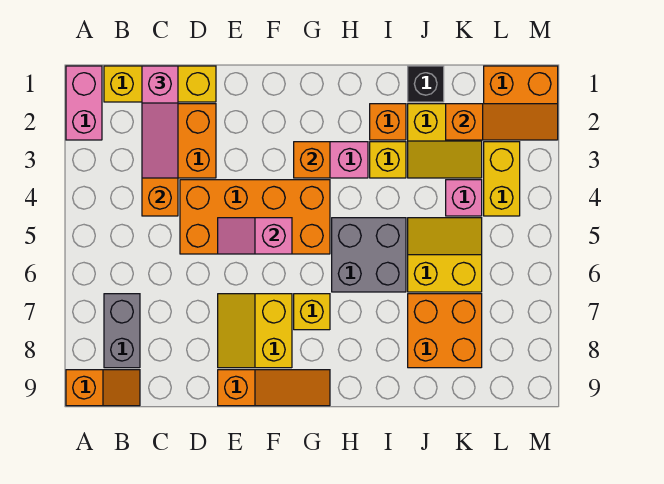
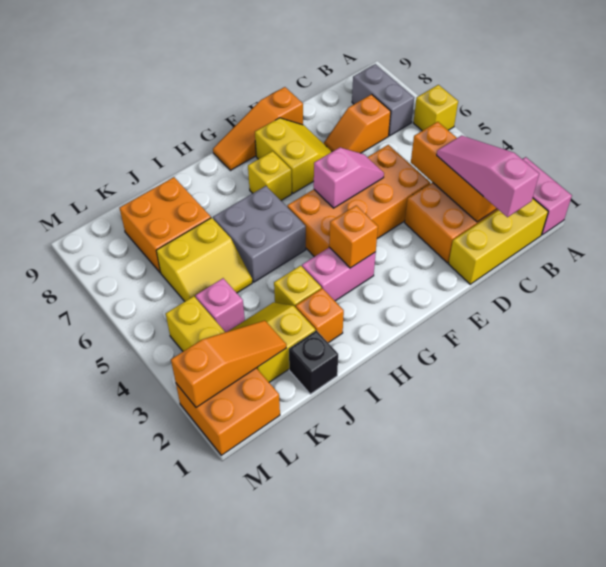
none -> yellow brick A6 level 1
orange slope A9:B9 level 1 top A -> orange slope C7:D7 level 1 top C
orange slope K2:M2 level 2 top K -> orange slope K2:M2 level 2 top M

